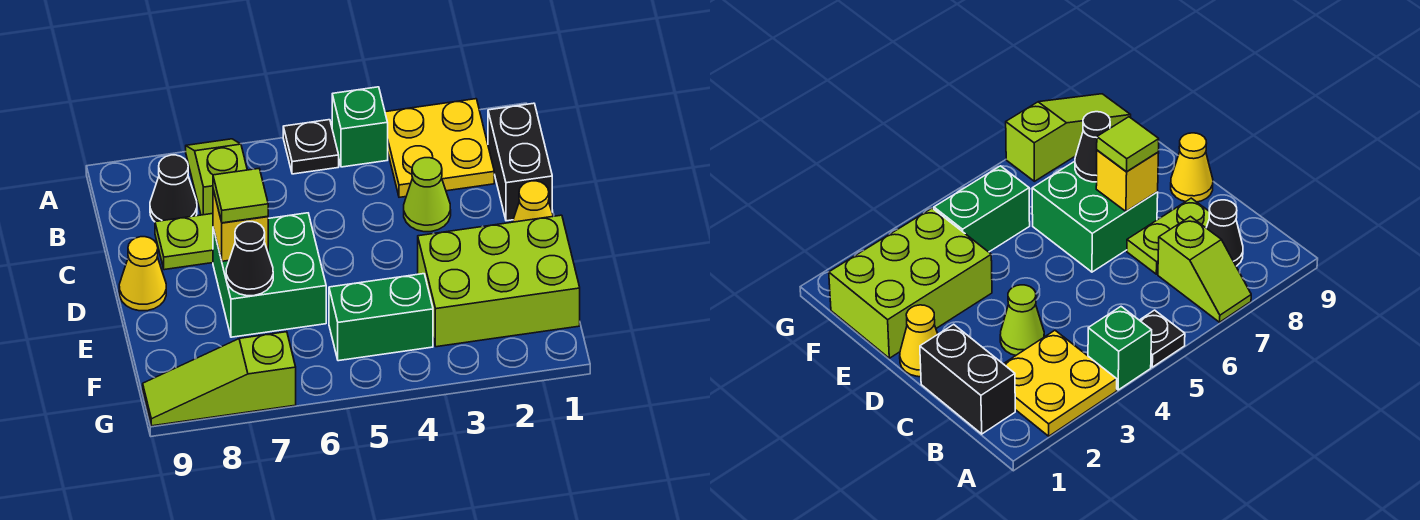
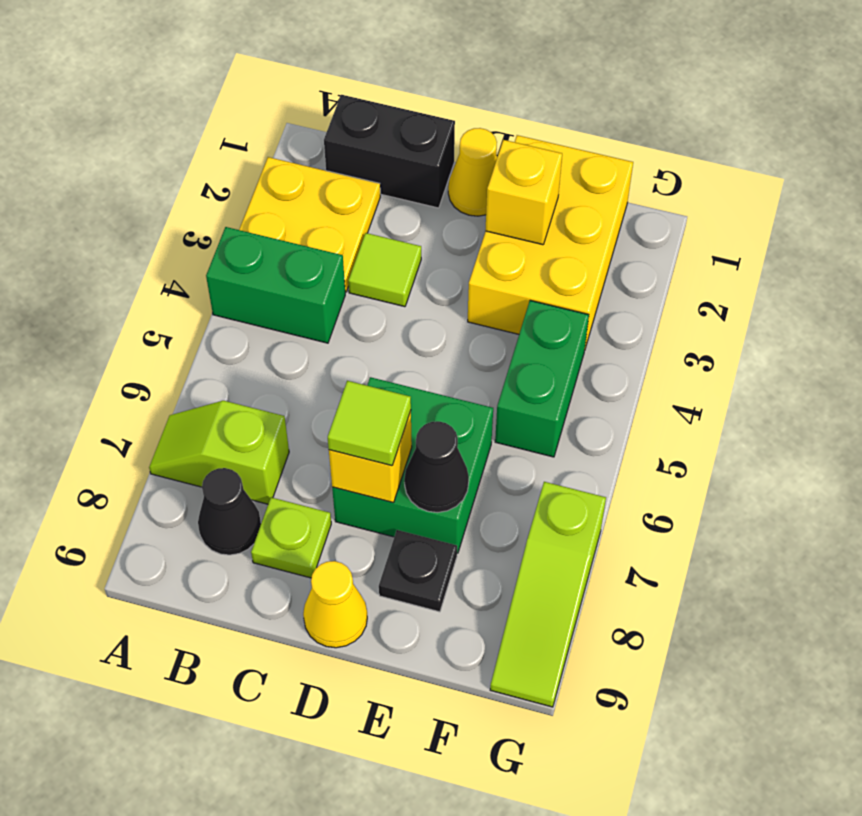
green brick A4 level 1 -> green brick A4:B4 level 1
black plate A5 level 1 -> black plate E8 level 1
lime cone C3 level 1 -> lime tile C3 level 1
lime plate C7:C8 level 1 -> lime plate C8 level 1
lime brick E1:F3 level 1 -> yellow brick E1:F3 level 1
none -> yellow brick E2 level 2

